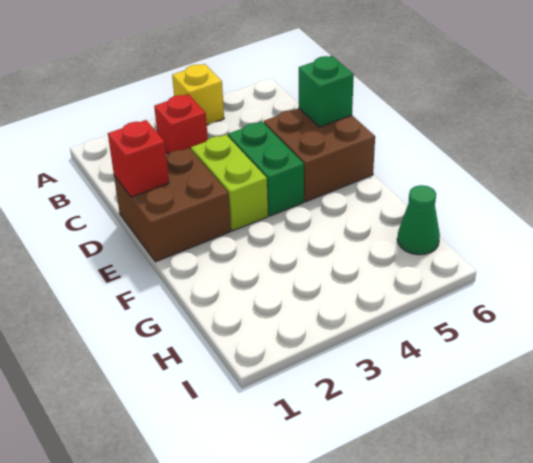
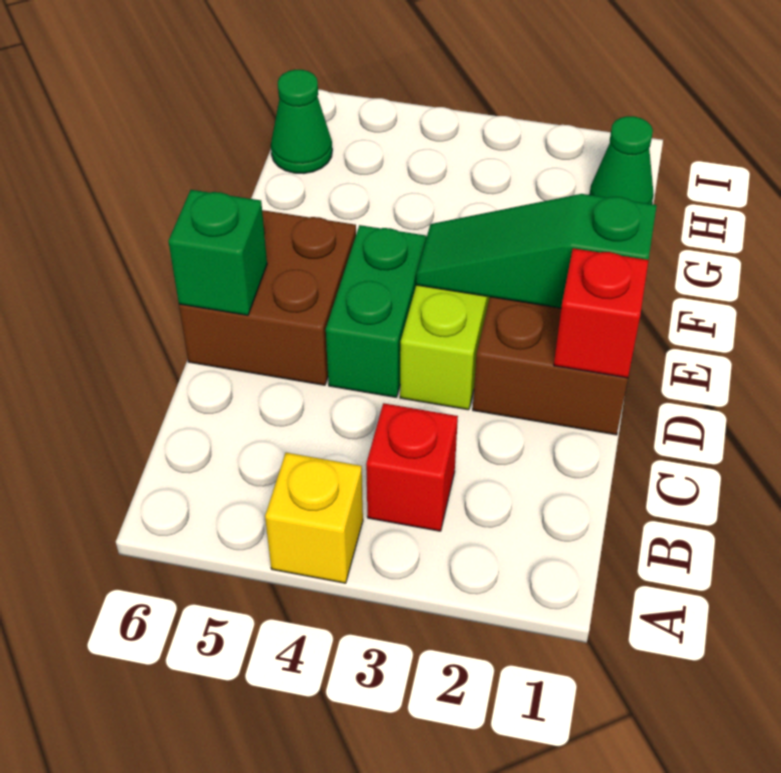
none -> green slope E1:E3 level 2 top 1
none -> green cone H1 level 1

